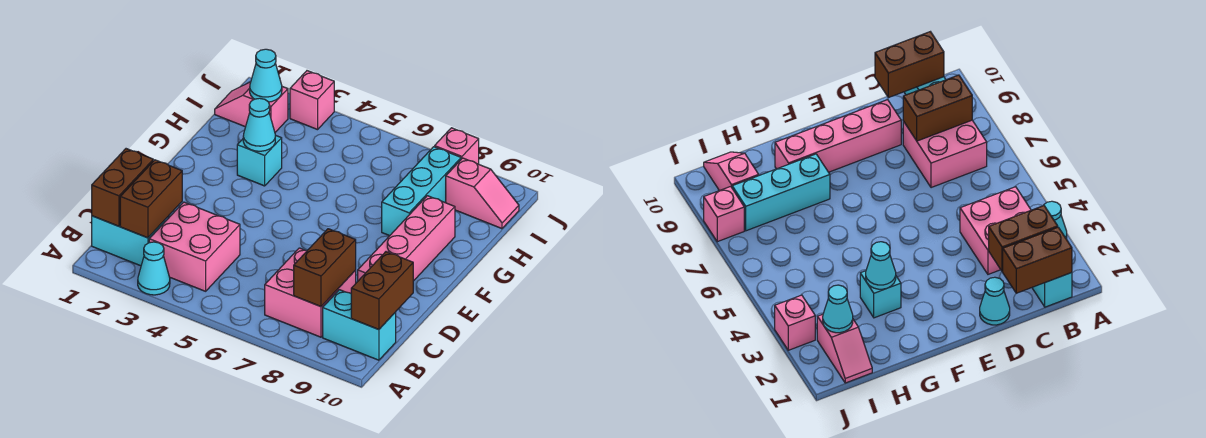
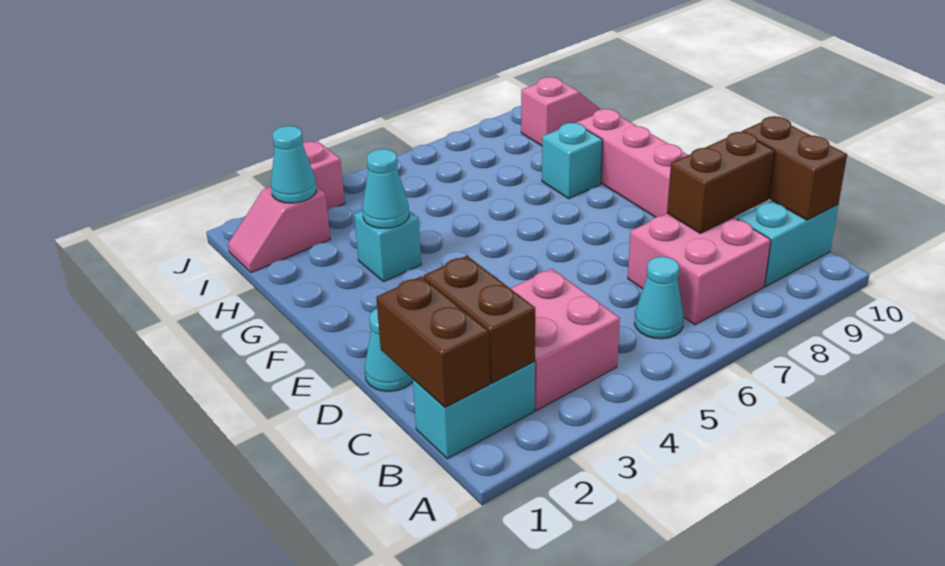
cyan cone A3 level 1 -> cyan cone B6 level 1
brown brick B8:C8 level 2 -> brown brick C8:C9 level 2
cyan brick G8:I8 level 1 -> cyan brick G8 level 1
pink brick J8 level 1 -> none

